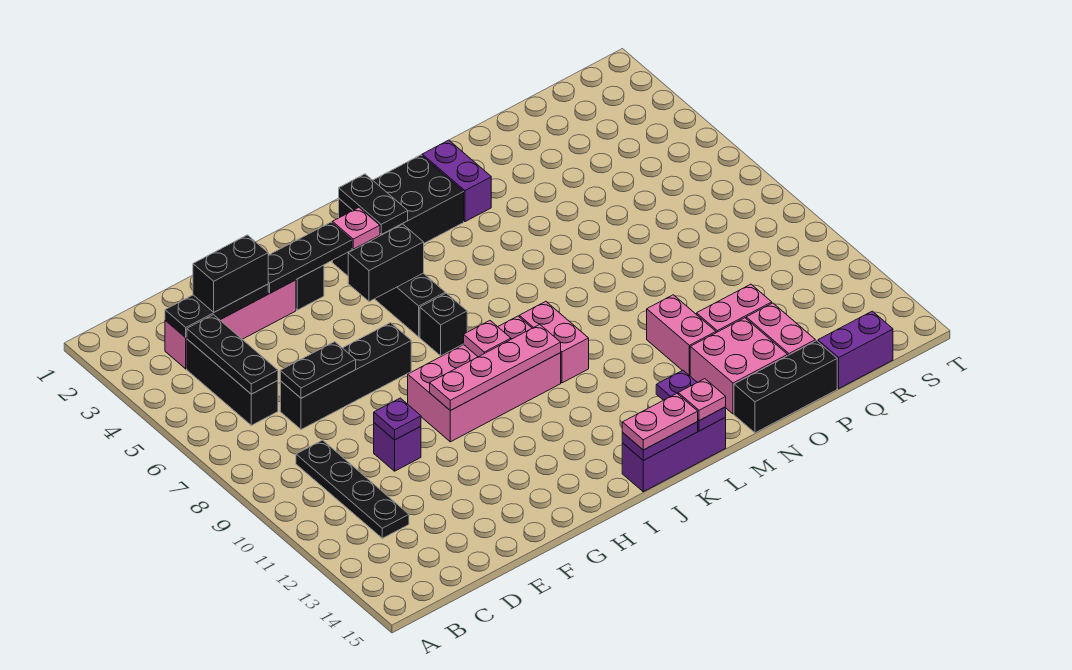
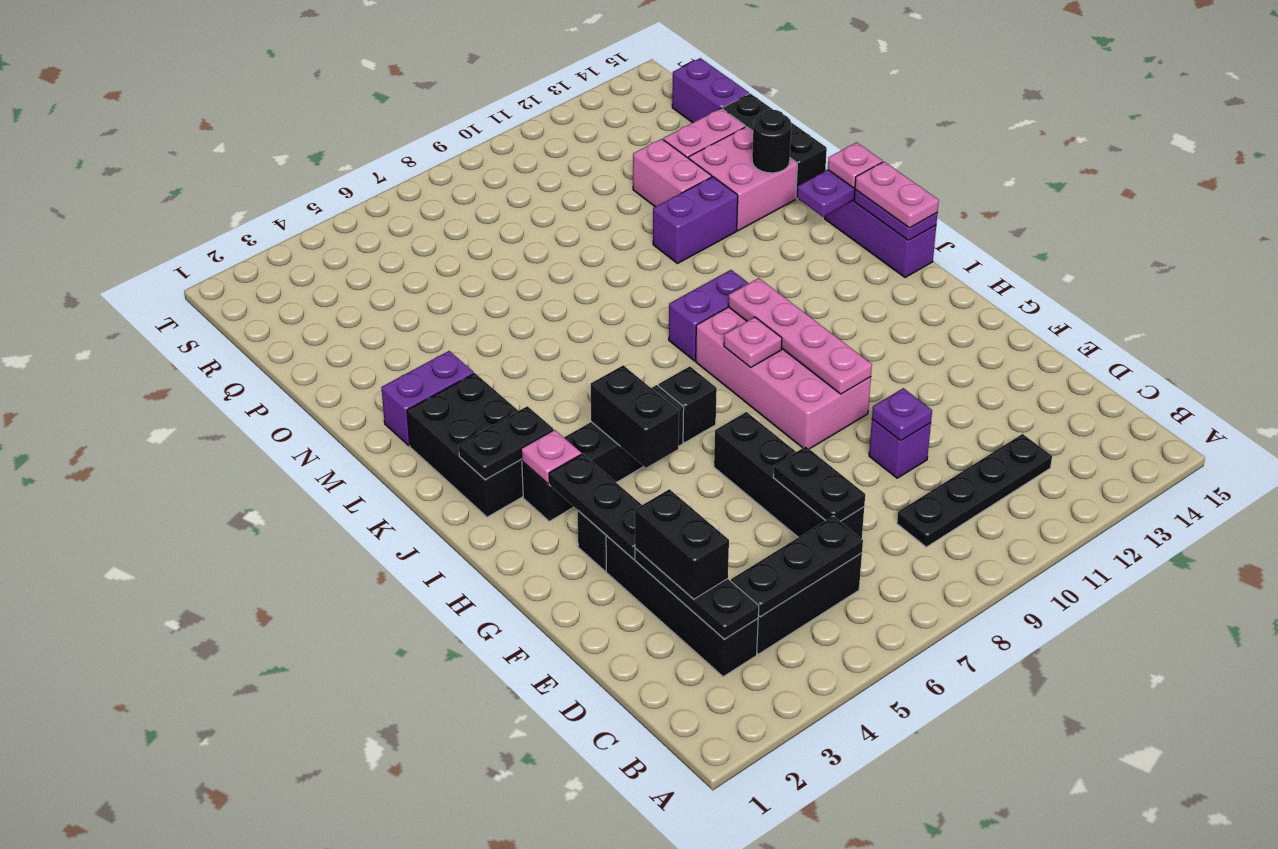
pink brick C3:F3 level 1 -> black brick C3:F3 level 1
pink brick K9:K10 level 1 -> purple brick K9:K10 level 1
pink brick N11:N12 level 1 -> purple brick N11:N12 level 1
none -> black round brick N14 level 2

